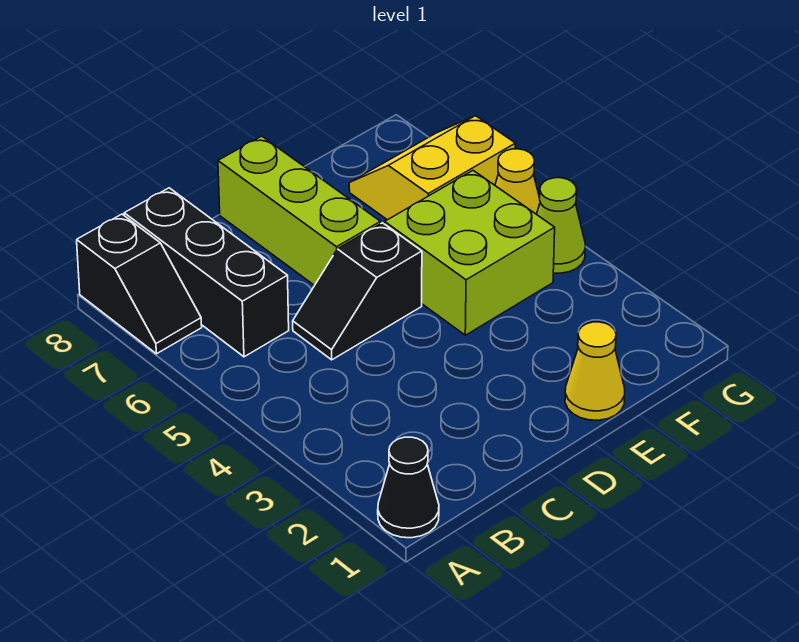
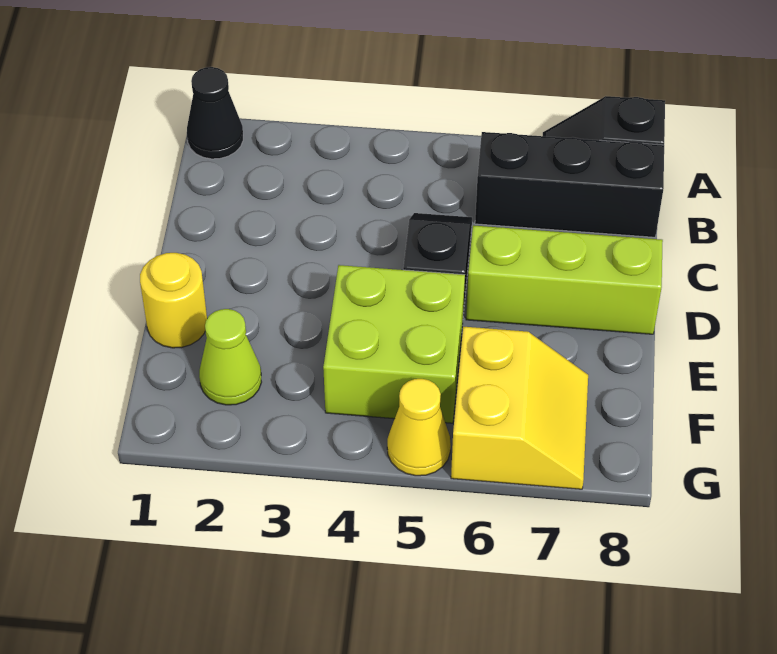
yellow cone E1 level 1 -> yellow round brick E1 level 1
lime cone G4 level 1 -> lime cone F2 level 1

